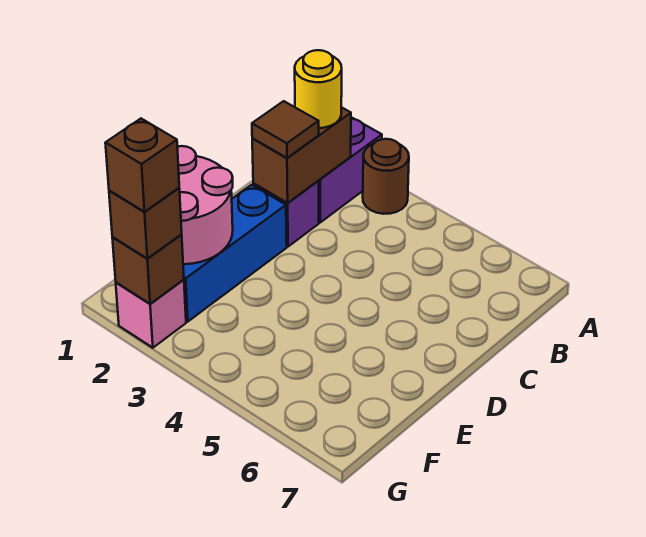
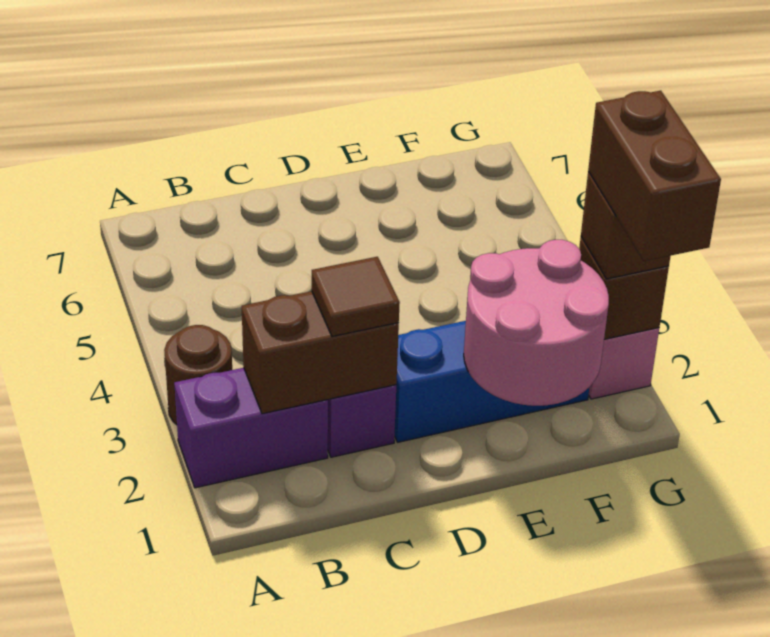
yellow round brick B2 level 3 -> none
brown brick G2 level 4 -> brown brick G1:G2 level 4

